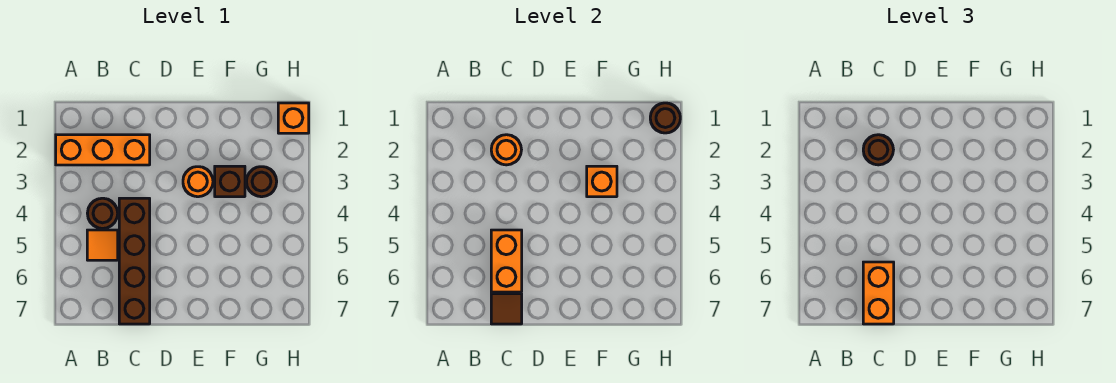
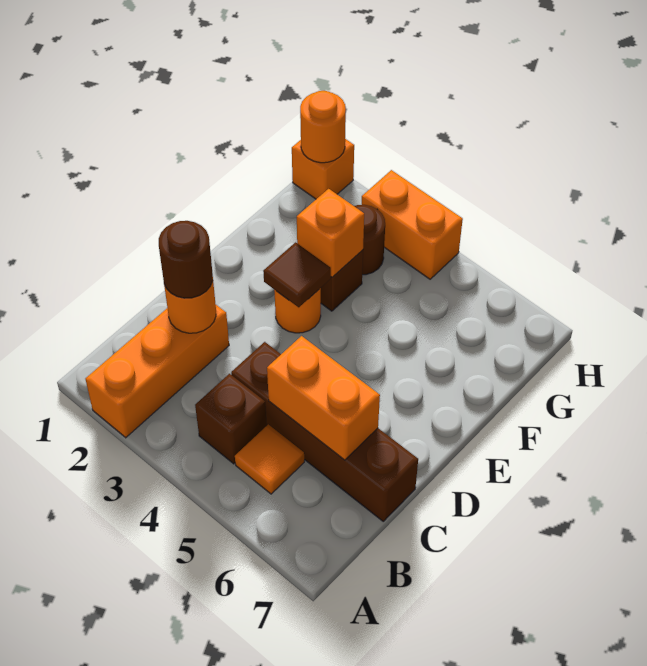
brown round brick B4 level 1 -> brown brick B4 level 1
orange brick C6:C7 level 3 -> orange brick H3:H4 level 1
brown tile C7 level 2 -> brown tile E3 level 2
brown round brick H1 level 2 -> orange round brick H1 level 2

